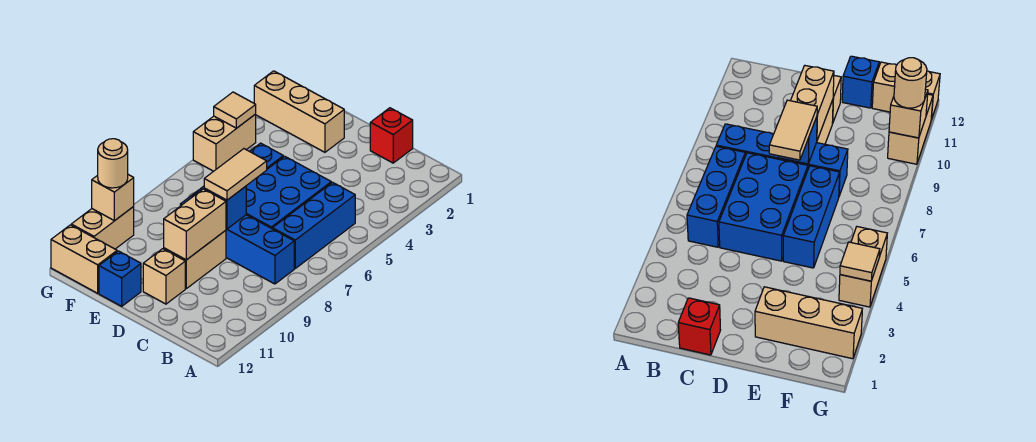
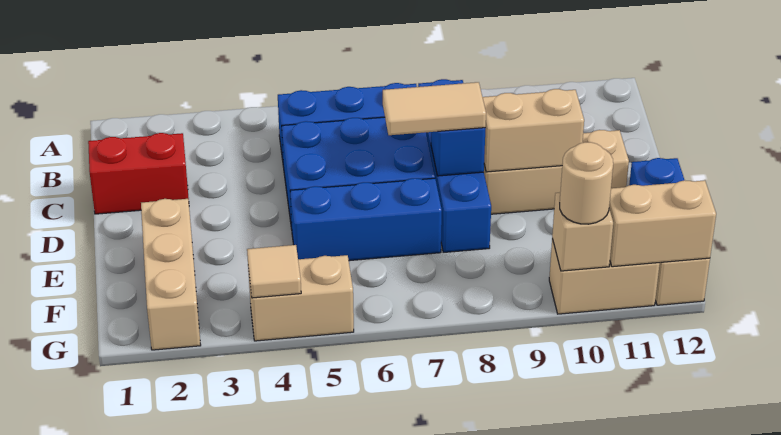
red brick C1 level 1 -> red brick C1:C2 level 1
none -> tan brick G11:G12 level 2

